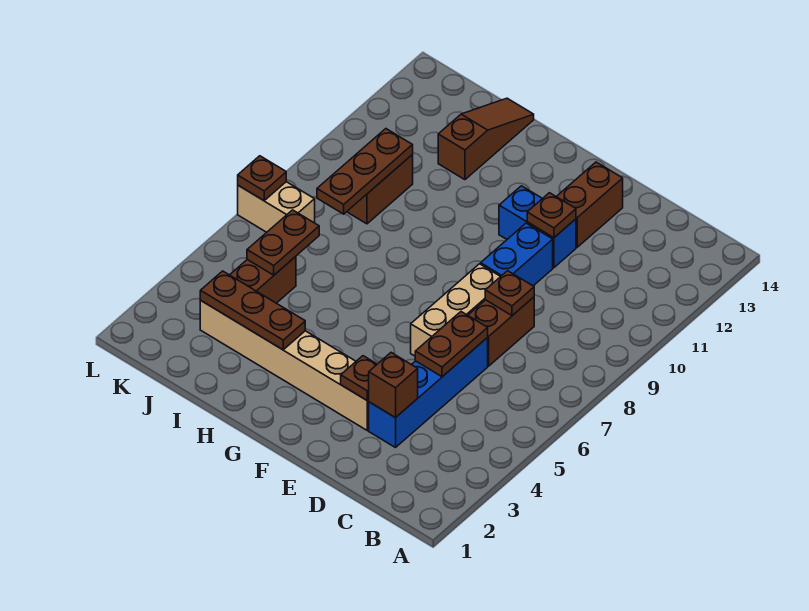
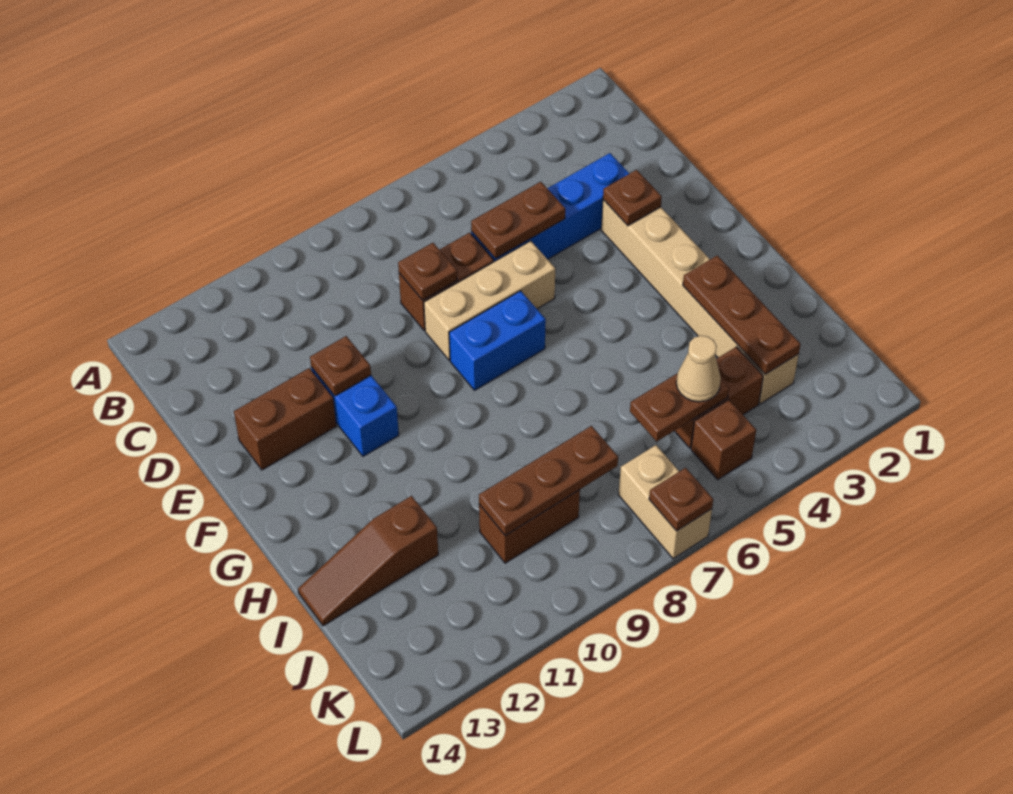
brown brick D3 level 2 -> brown brick K5 level 1
blue brick E9:E10 level 1 -> blue brick F7:F8 level 1
none -> tan cone J5 level 3

